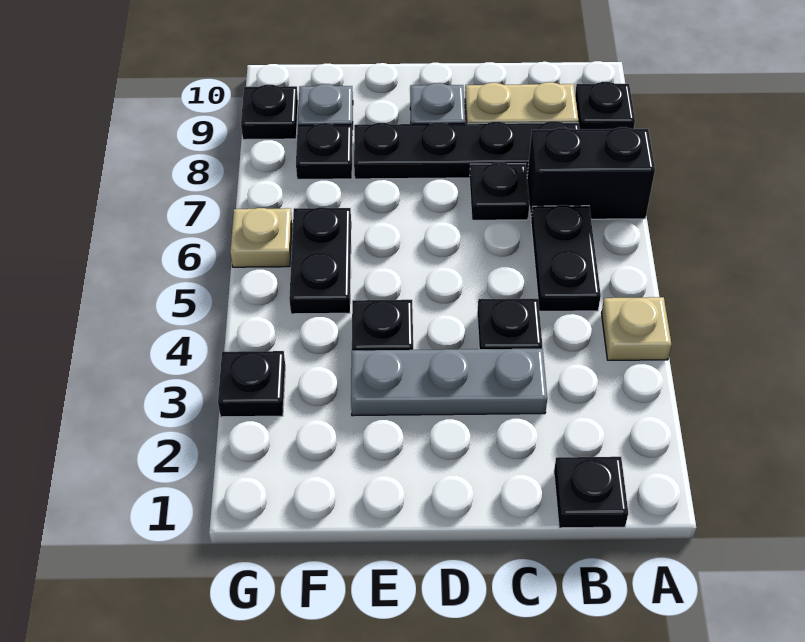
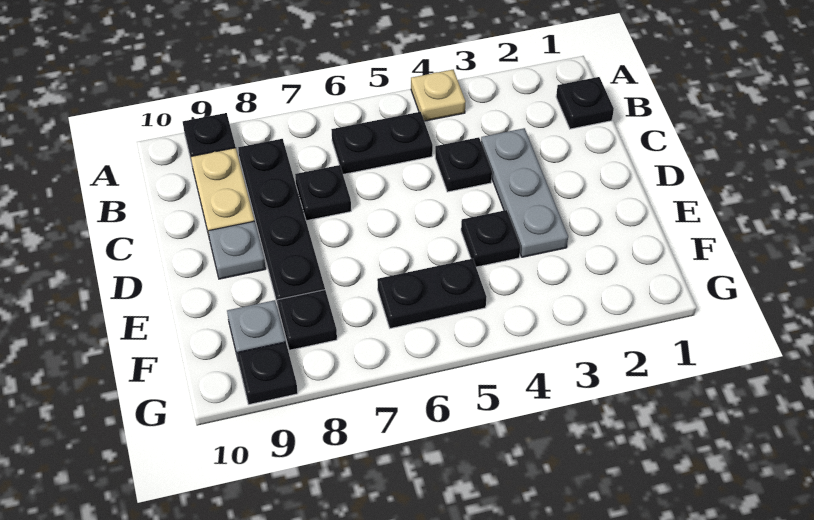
black brick A7:B7 level 1 -> none
black plate G3 level 1 -> none
tan plate G6 level 1 -> none

